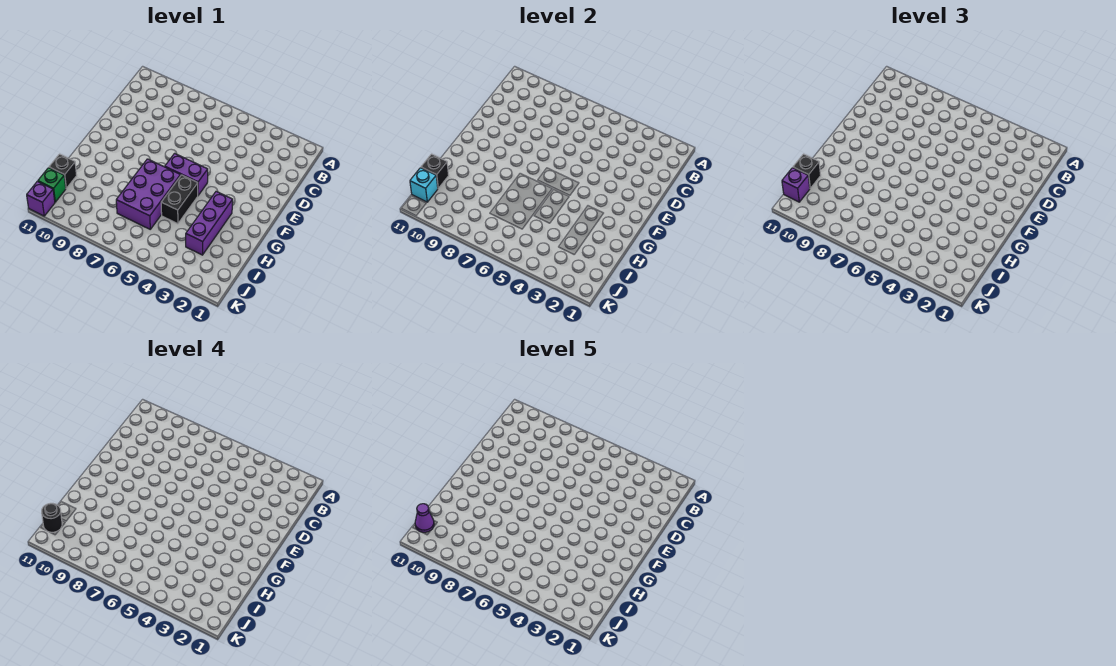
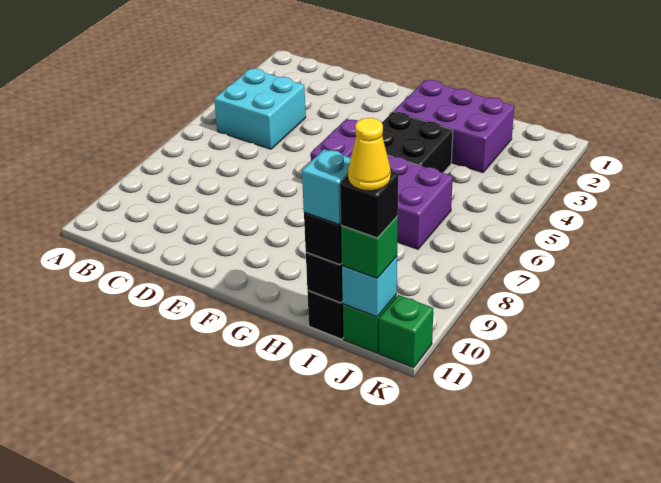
none -> cyan brick B4:C5 level 1
purple brick G3:I3 level 1 -> purple brick G2:I3 level 1
black brick G5:H5 level 1 -> black brick G4:H5 level 1
none -> cyan brick I11 level 4
purple brick J11 level 3 -> green brick J11 level 3
black round brick J11 level 4 -> black brick J11 level 4
purple cone J11 level 5 -> yellow cone J11 level 5
purple brick K11 level 1 -> green brick K11 level 1

